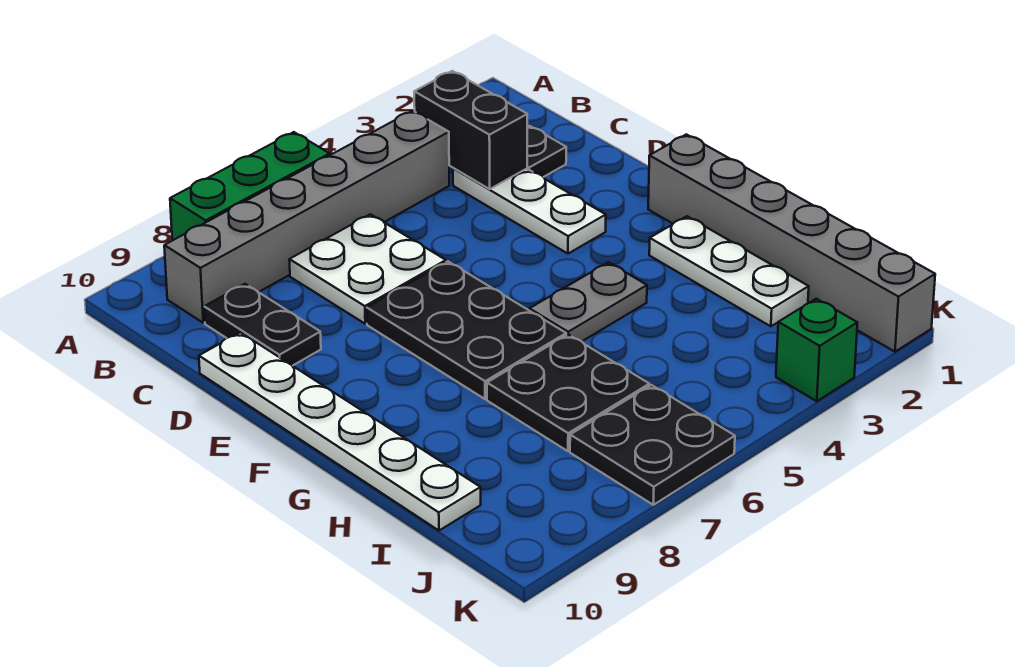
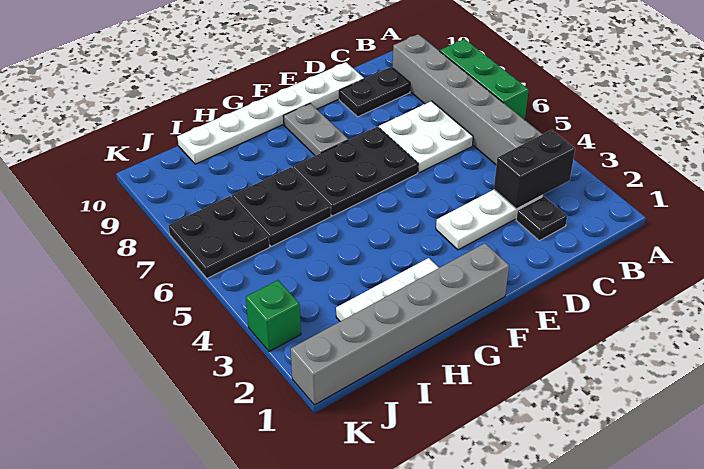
grey plate G4:G5 level 1 -> grey plate F8:F9 level 1

